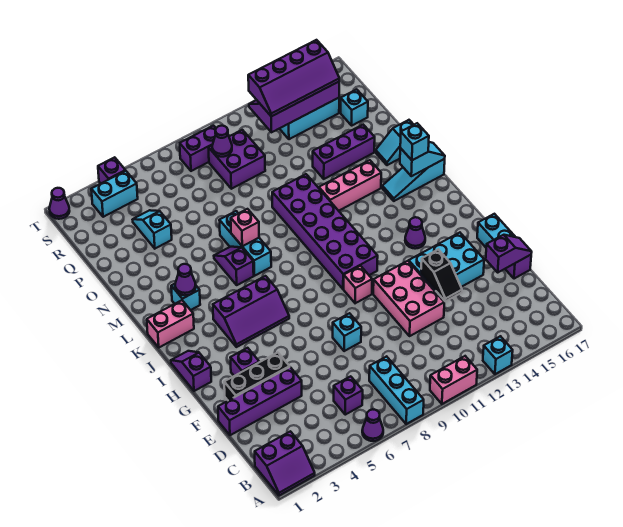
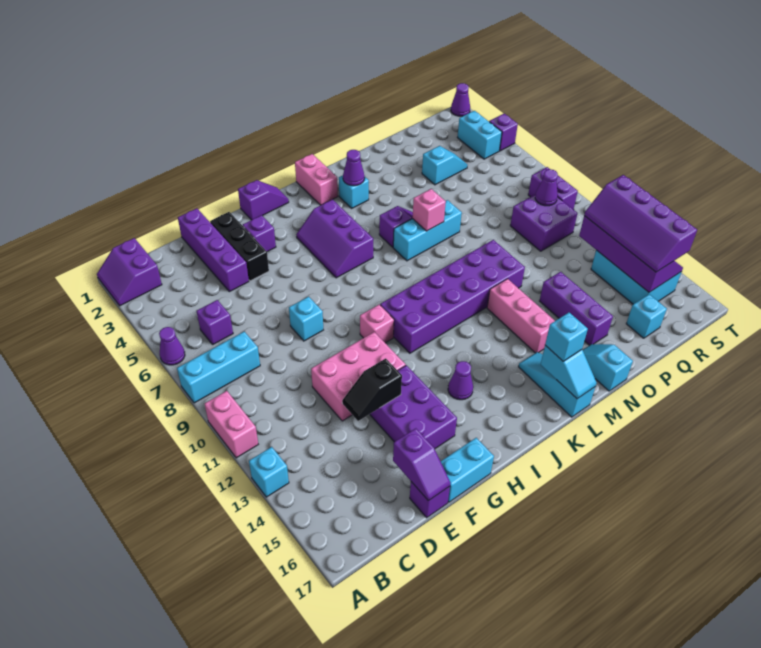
cyan brick F13:G15 level 1 -> purple brick F13:G15 level 1

